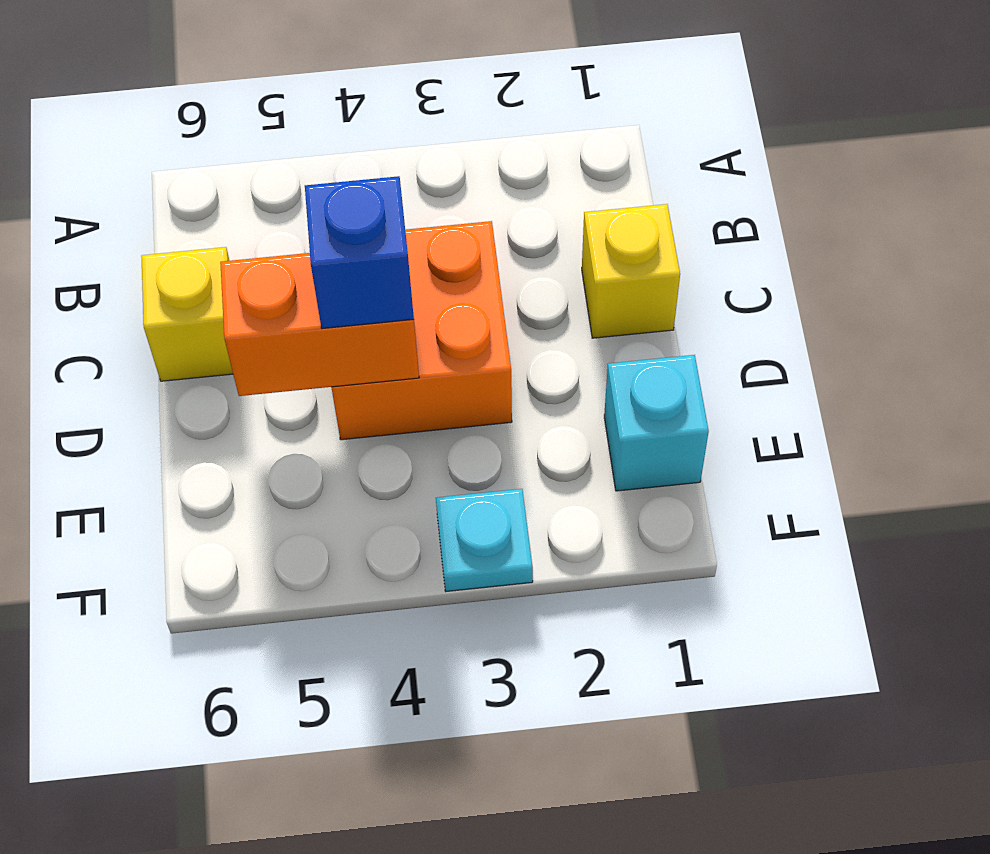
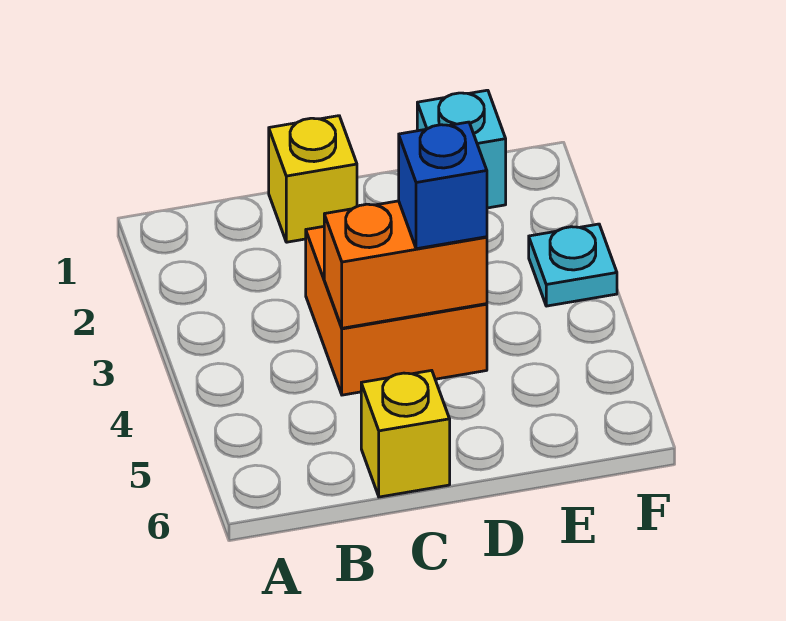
orange brick D4:D5 level 2 -> orange brick C4:D4 level 2

